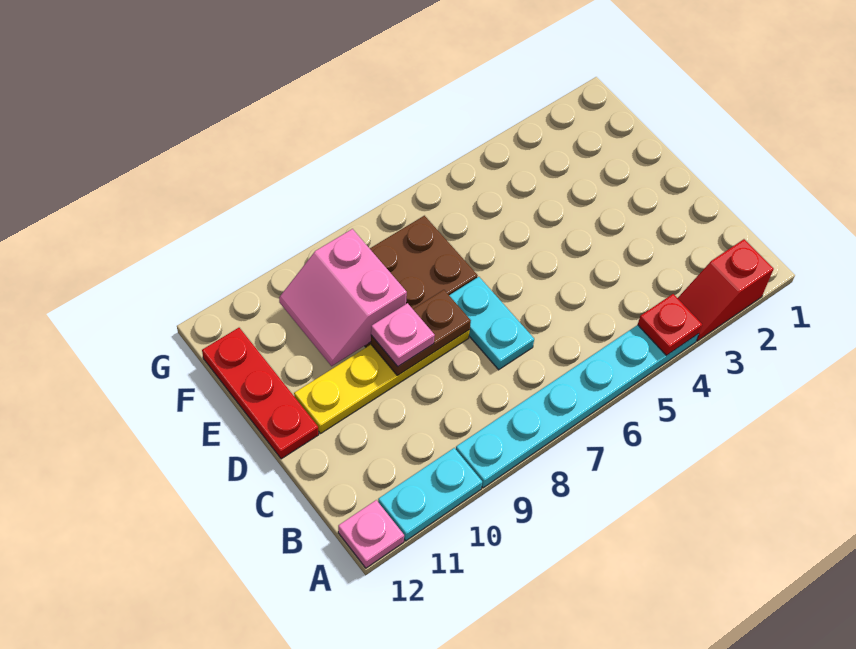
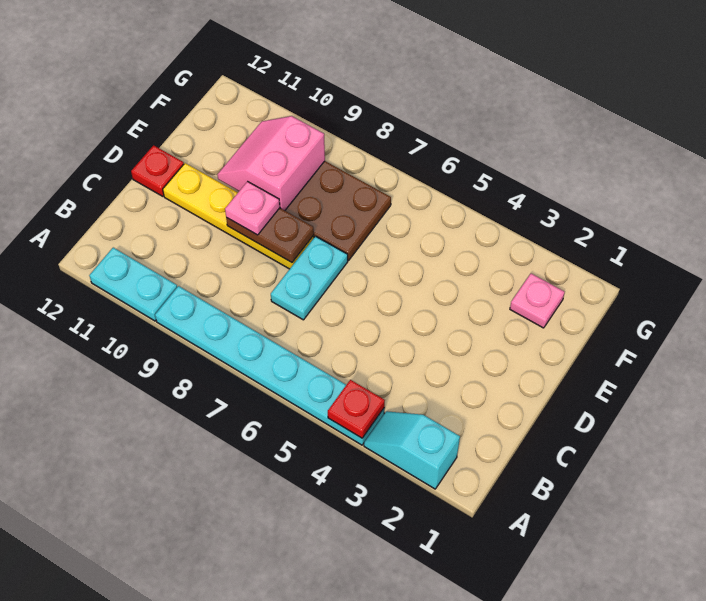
red slope A2:A3 level 1 top 2 -> cyan slope A2:A3 level 1 top 2
pink plate A12 level 1 -> pink plate F2 level 1
red plate D12:F12 level 1 -> red plate D12 level 1

